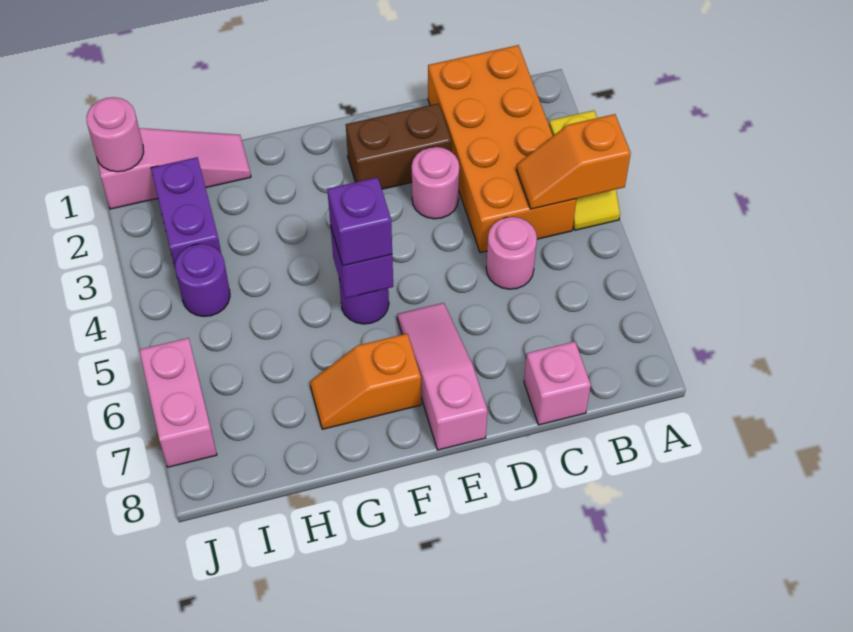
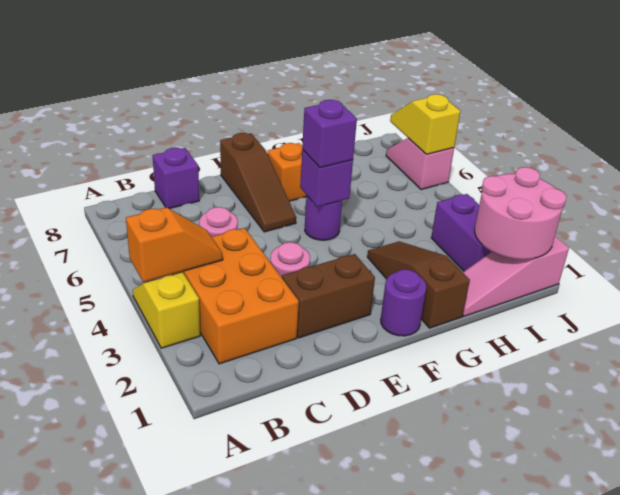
orange brick B1:C4 level 1 -> orange brick B2:C4 level 1
pink brick C8 level 1 -> purple brick C8 level 1
pink slope E6:E8 level 1 top 8 -> brown slope E6:E8 level 1 top 8
none -> brown slope G1:G3 level 1 top 1
purple round brick I4 level 1 -> purple round brick F1 level 1
pink round brick J1 level 2 -> pink round brick I1:J2 level 2
pink brick J6:J7 level 1 -> pink slope J6:J7 level 1 top 6
none -> yellow slope J6:J7 level 2 top 6

